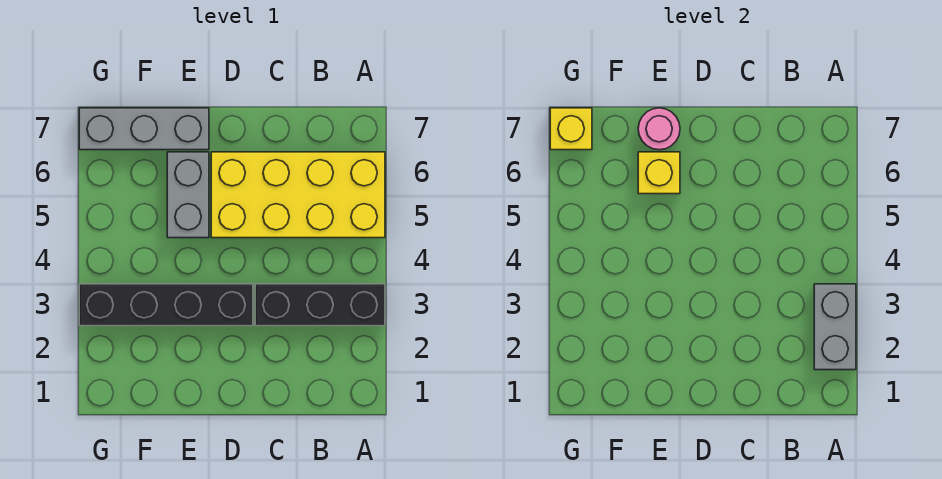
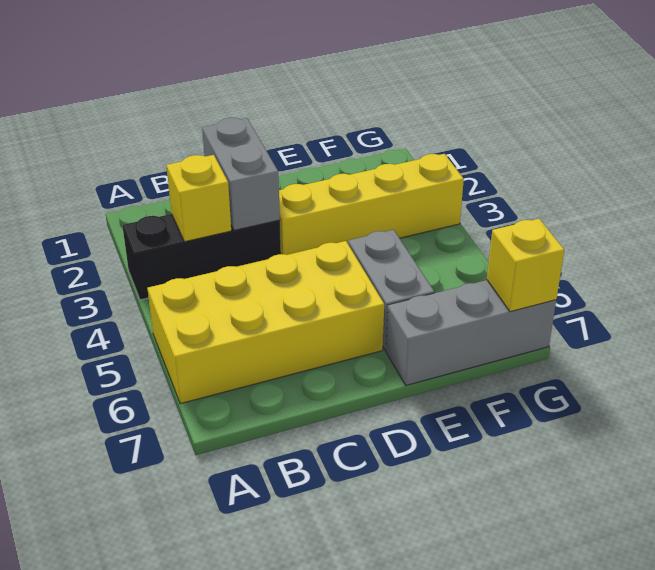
grey brick A2:A3 level 2 -> grey brick C2:C3 level 2
black brick D3:G3 level 1 -> yellow brick D3:G3 level 1
yellow brick E6 level 2 -> yellow brick B3 level 2
pink round brick E7 level 2 -> none

